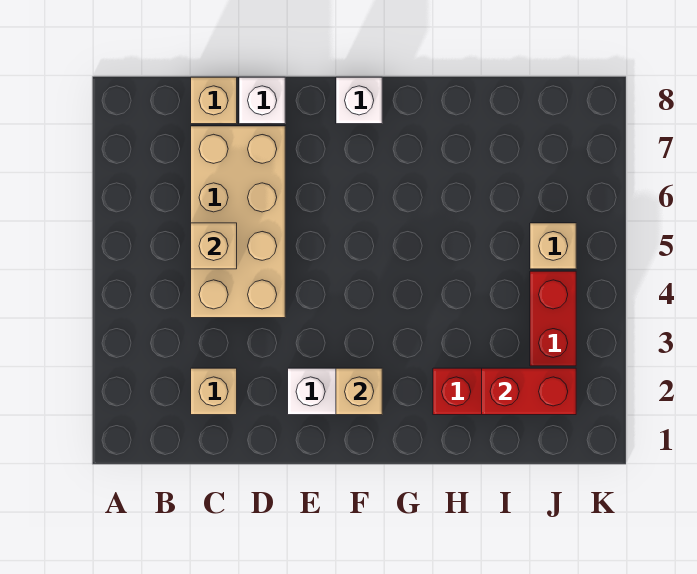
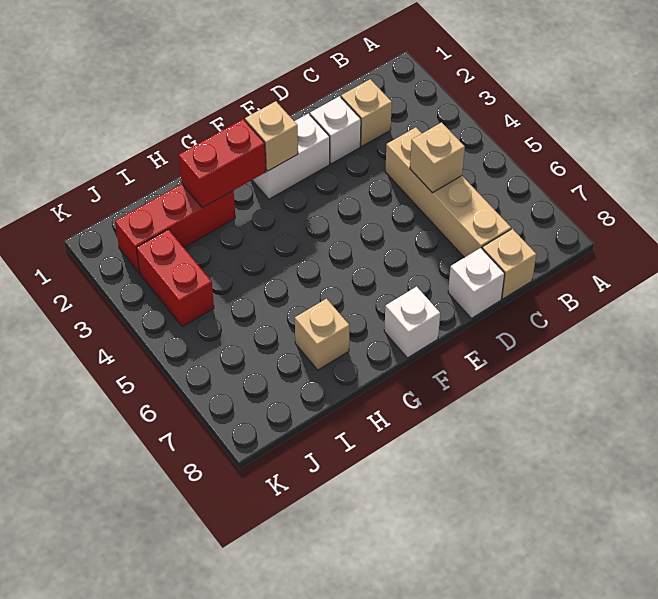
tan brick C4:D7 level 1 -> tan brick C4:C7 level 1
none -> white brick D2 level 1
red brick I2:J2 level 2 -> red brick G2:H2 level 2
tan brick J5 level 1 -> tan brick H7 level 1

